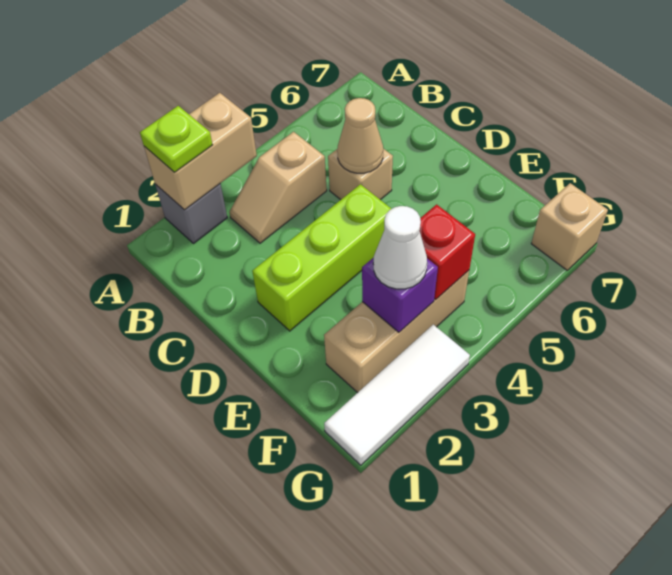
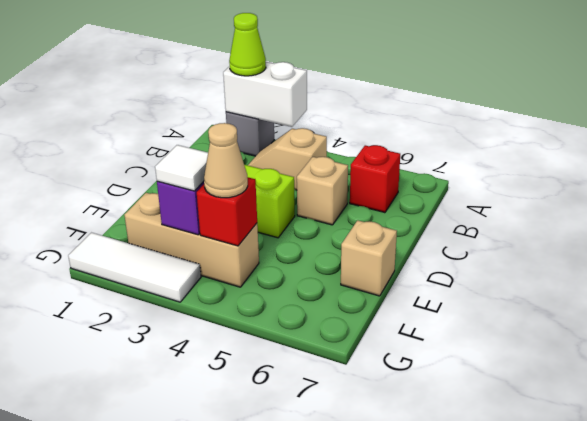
tan brick A2:A3 level 2 -> white brick A2:A3 level 2
lime plate A2 level 3 -> lime cone A2 level 3
none -> red brick B6 level 1
tan cone C5 level 2 -> tan cone F4 level 3
white cone F3 level 3 -> white tile F3 level 3
tan brick G7 level 1 -> tan brick E7 level 1

